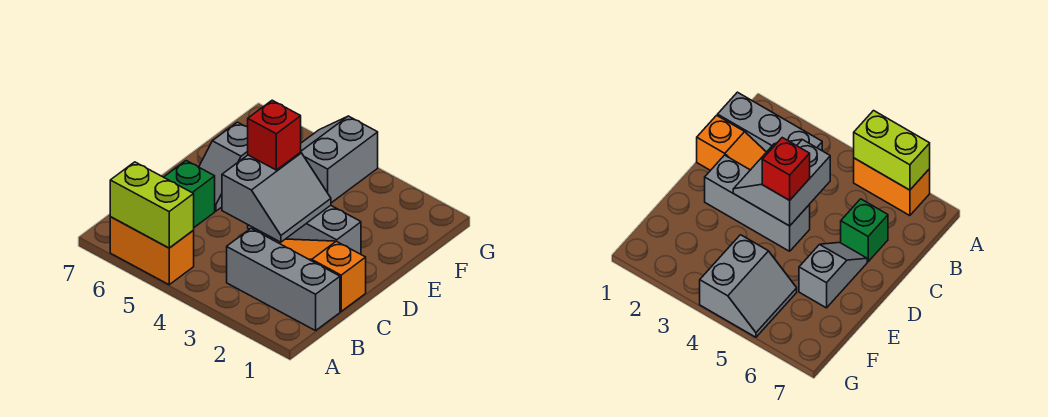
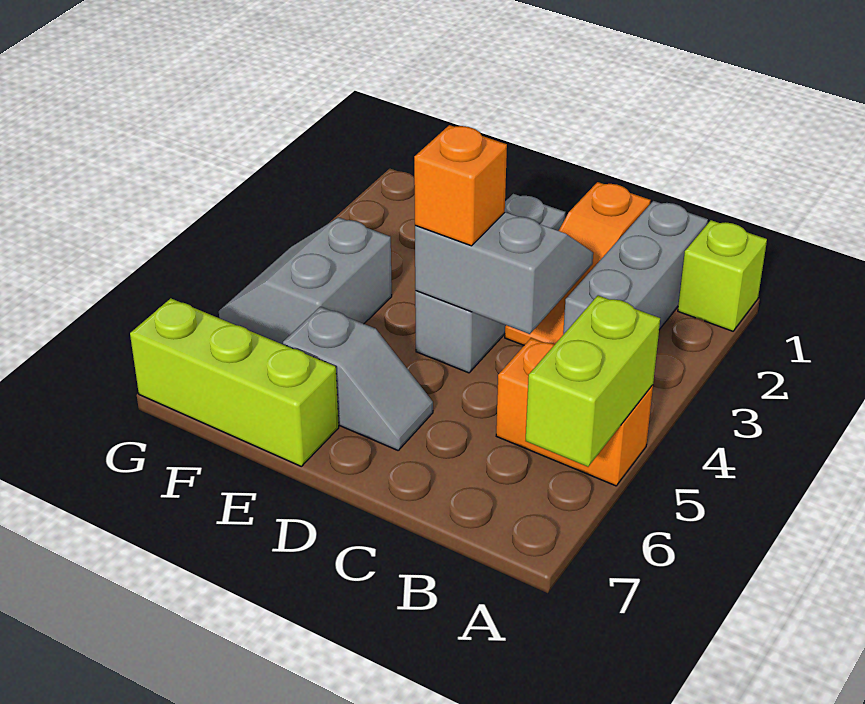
none -> lime brick A1 level 1
orange brick A5:A6 level 1 -> orange brick A5:B5 level 1
green brick C6 level 1 -> none
red brick D4 level 3 -> orange brick D4 level 3
none -> lime brick E7:G7 level 1
grey slope F4:G5 level 1 top 4 -> grey slope F4:G5 level 1 top F

